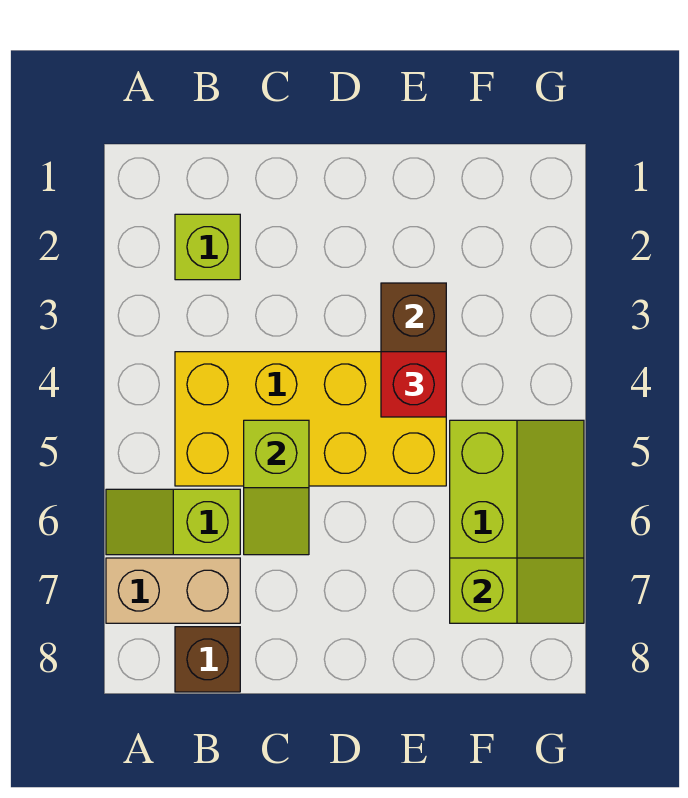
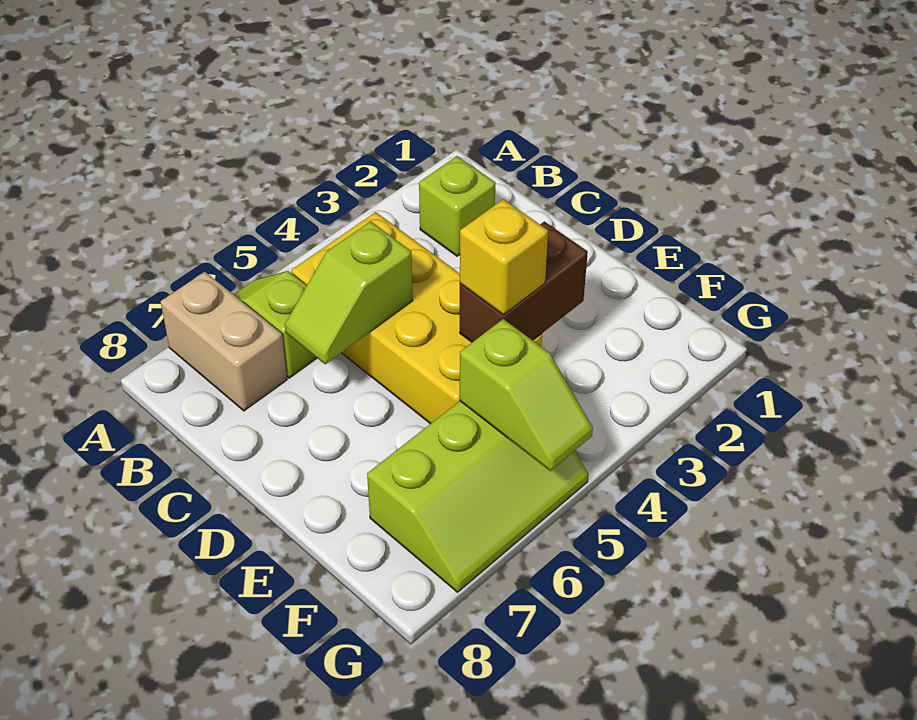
brown brick B8 level 1 -> none
red brick E4 level 3 -> yellow brick E4 level 3
lime slope F7:G7 level 2 top F -> lime slope F5:G5 level 2 top F

